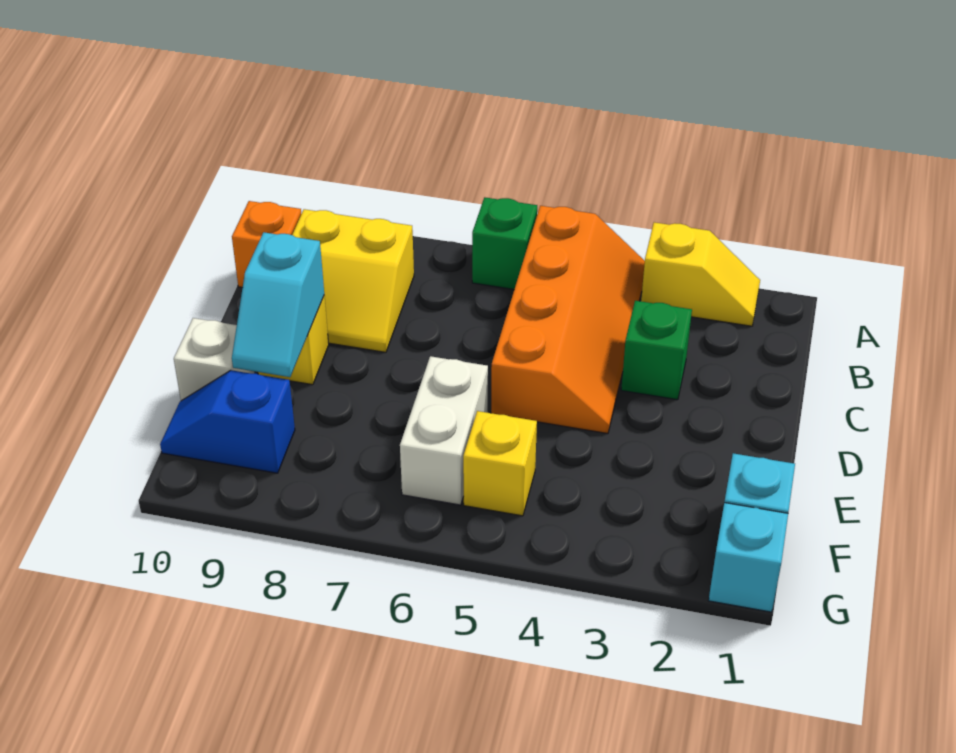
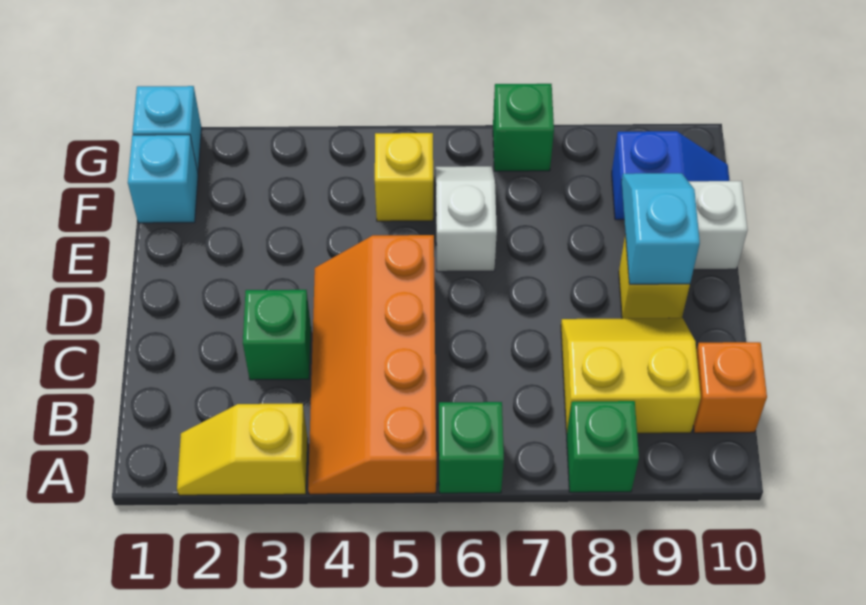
none -> green brick A8 level 1
white brick E6:F6 level 1 -> white slope E6:F6 level 1 top E
none -> green brick G7 level 1

